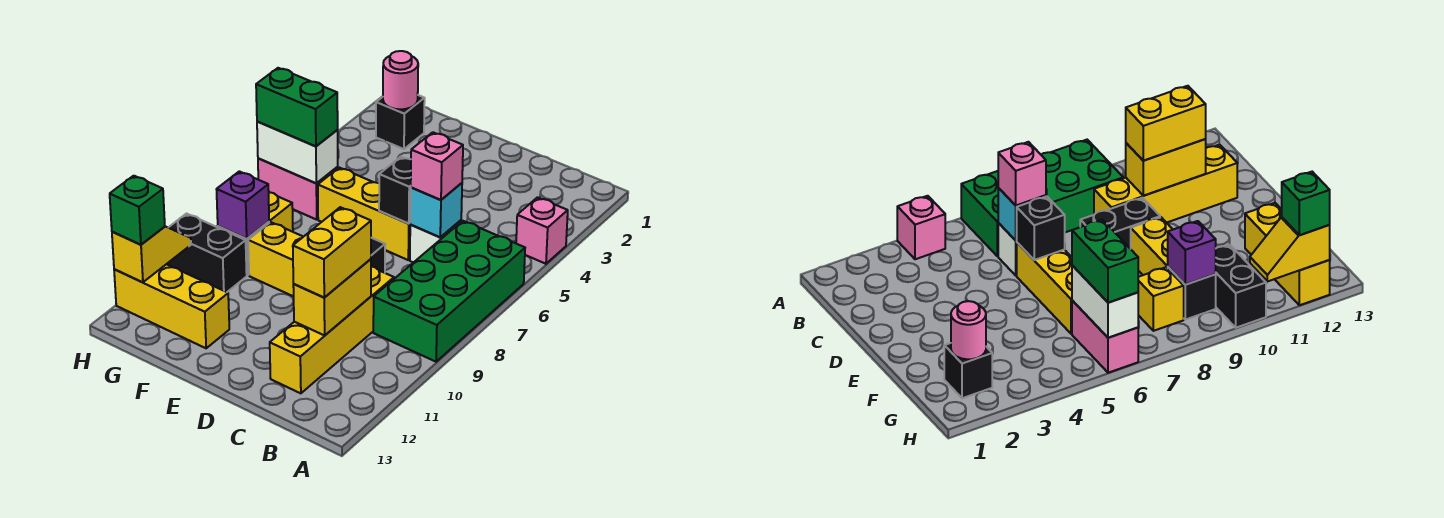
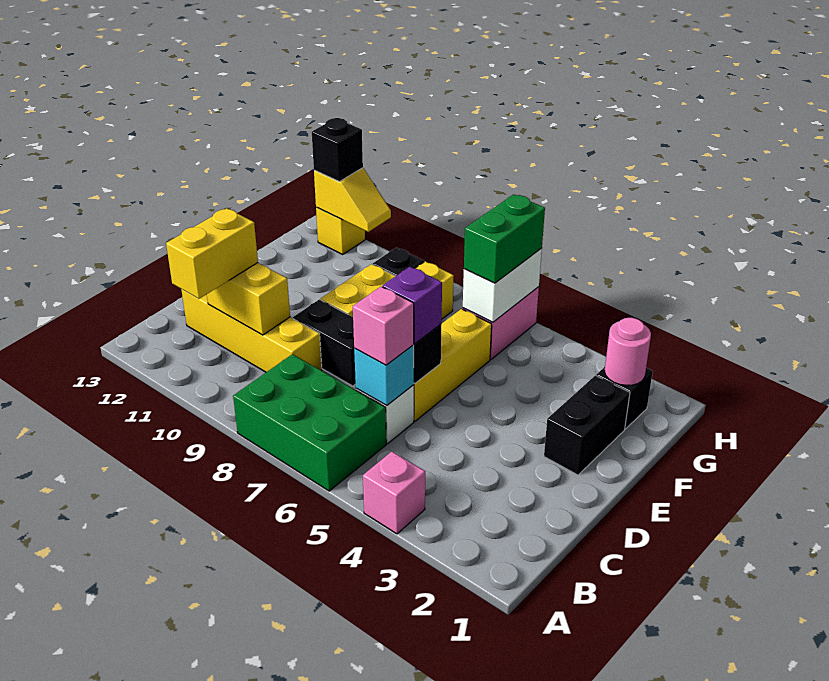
green brick A6:B9 level 1 -> green brick A6:B8 level 1
yellow brick C10:C11 level 3 -> yellow brick B11:C11 level 3
yellow brick F12:H12 level 1 -> yellow brick H12 level 1
purple brick G9 level 2 -> purple brick D6 level 3
black brick G10:H10 level 1 -> black brick E2:F2 level 1
green brick H12 level 3 -> black brick H12 level 3

